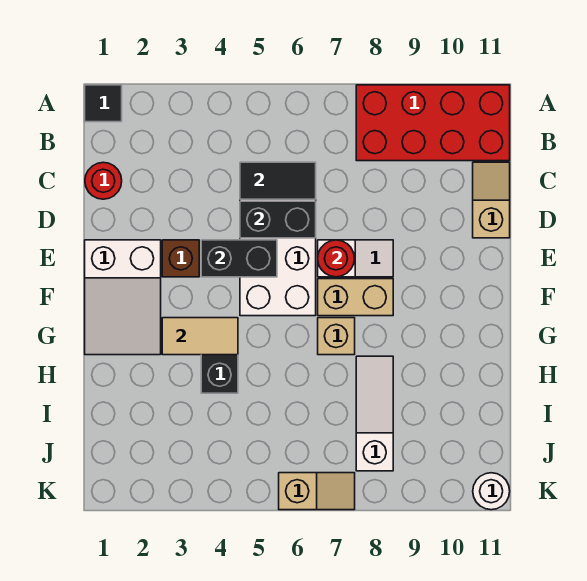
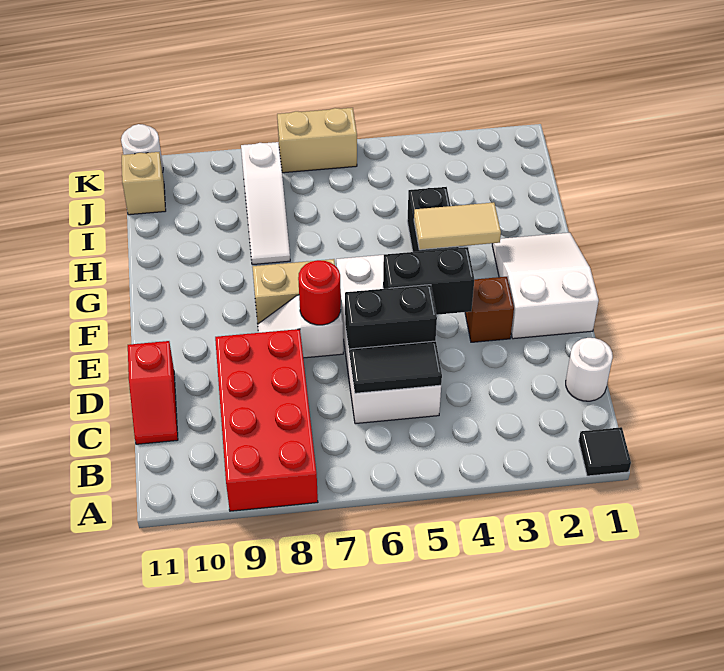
red brick A8:B11 level 1 -> red brick A8:D9 level 1
red round brick C1 level 1 -> white round brick C1 level 1
tan slope C11:D11 level 1 top D -> red slope C11:D11 level 1 top D
tan brick G7 level 1 -> tan brick J11 level 1
tan slope K6:K7 level 1 top 6 -> tan brick K6:K7 level 1

